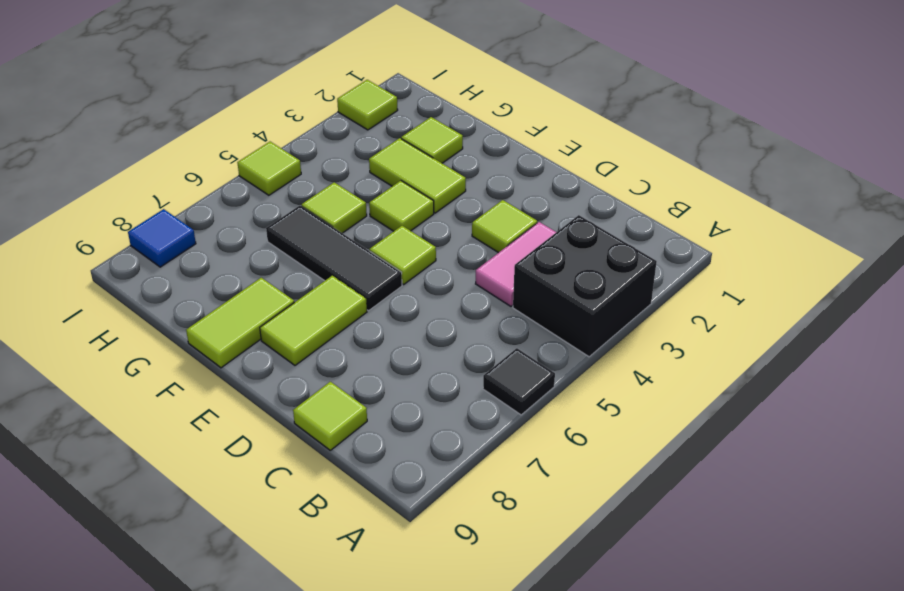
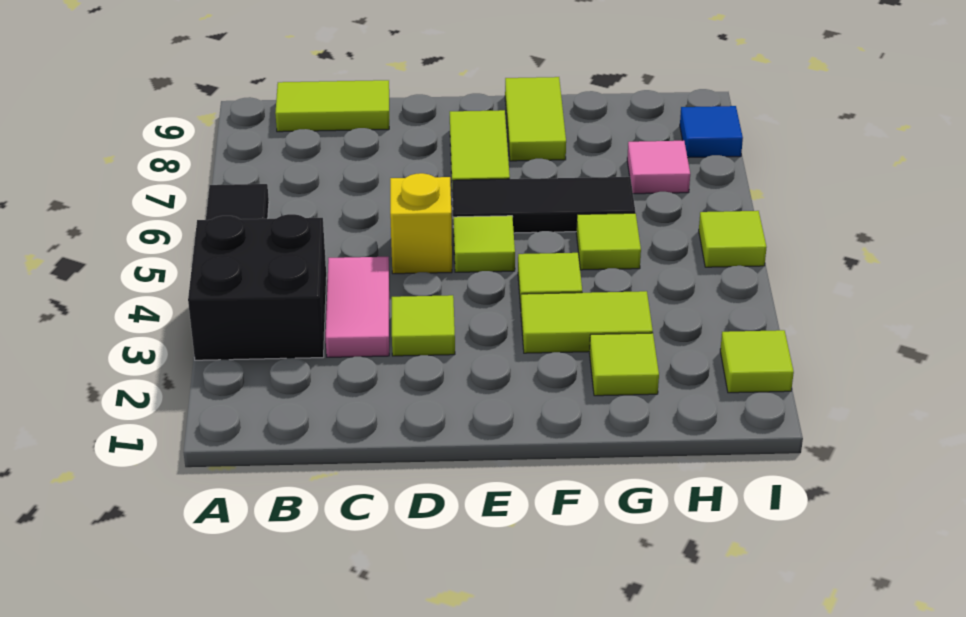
lime tile C9 level 1 -> lime tile B9:C9 level 1
none -> yellow brick D5 level 1
none -> pink tile H7 level 1

